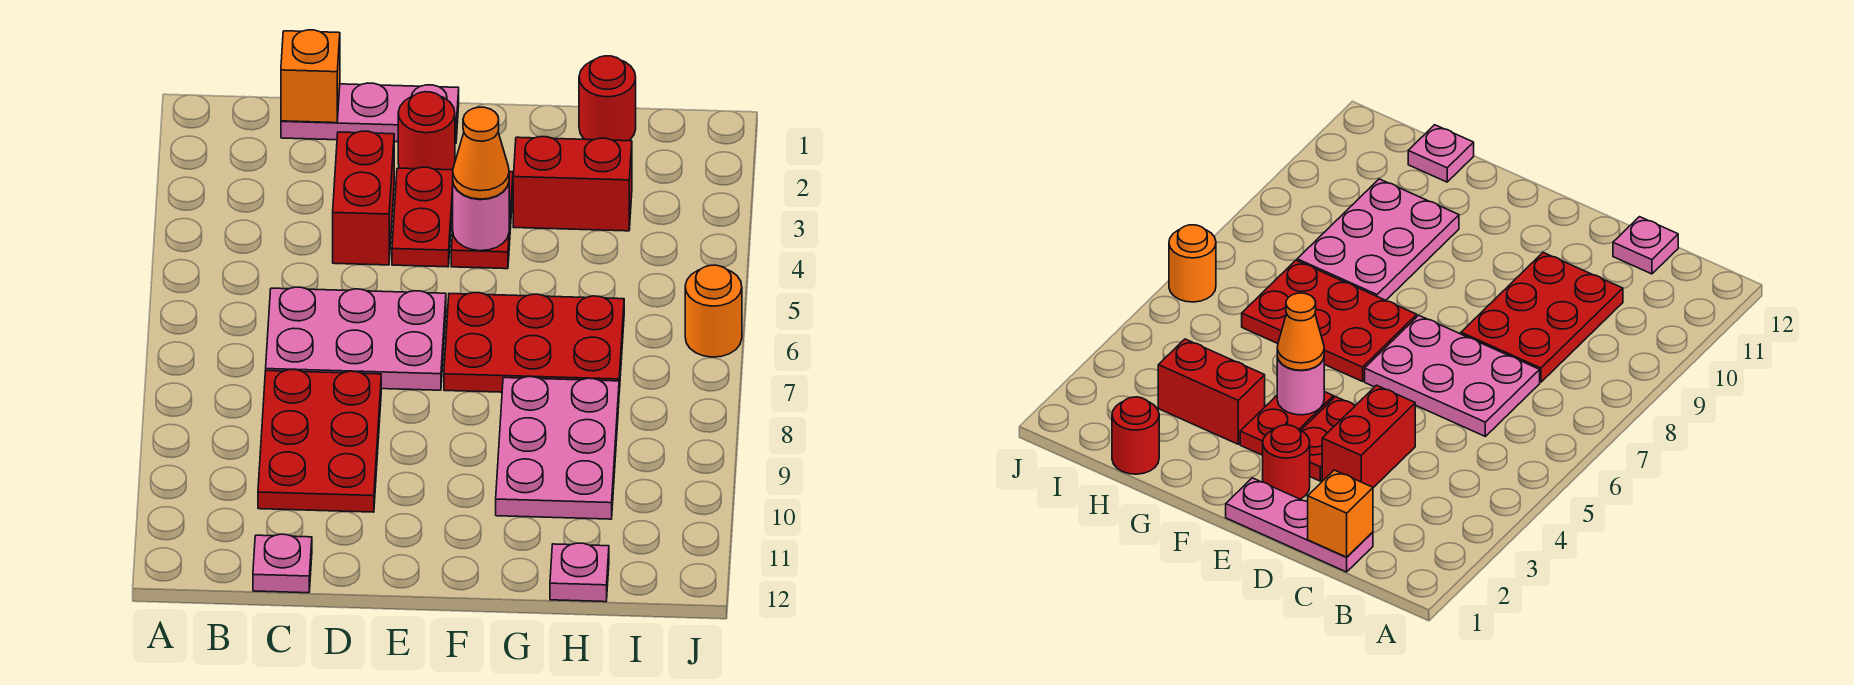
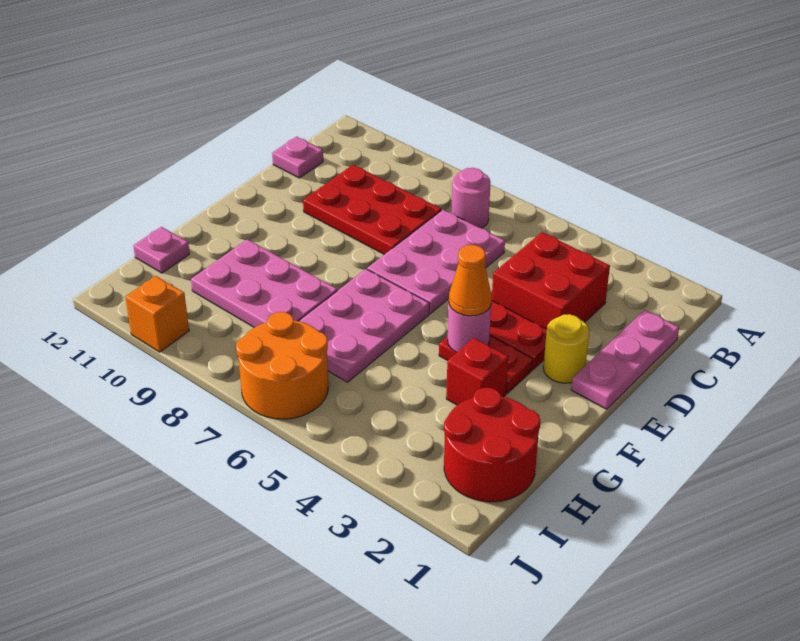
none -> pink round brick B7 level 1
orange brick C1 level 2 -> orange brick J10 level 1
red brick D3:D4 level 1 -> red brick C3:D4 level 1
red round brick E2 level 1 -> yellow round brick E2 level 1
red plate F6:H7 level 1 -> pink plate F6:H7 level 1
red brick G3:H3 level 1 -> red brick G3 level 1
red round brick H1 level 1 -> red round brick H1:I2 level 1
orange round brick J6 level 1 -> orange round brick I6:J7 level 1

